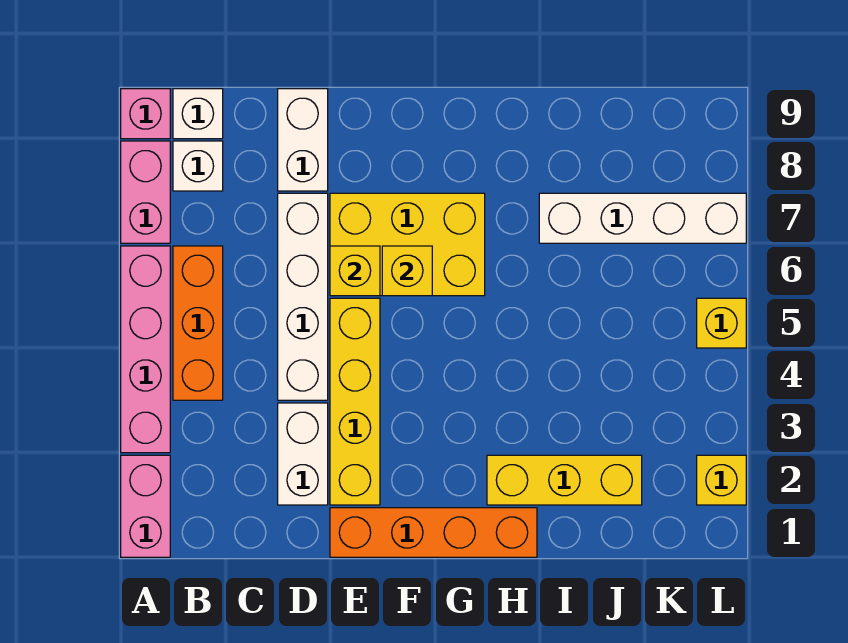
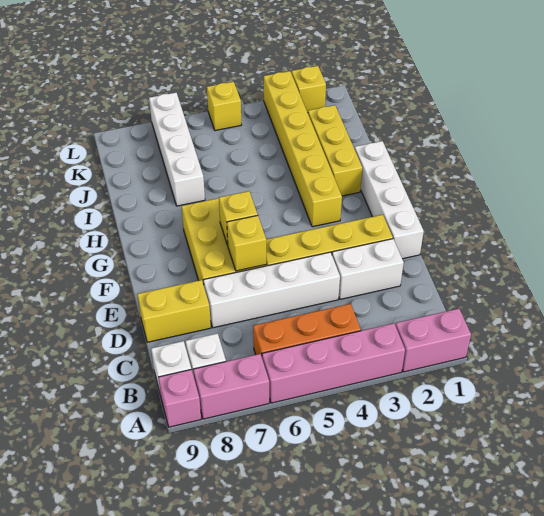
white brick D8:D9 level 1 -> yellow brick D8:D9 level 1
orange brick E1:H1 level 1 -> white brick E1:H1 level 1
none -> yellow brick G3:L3 level 1

